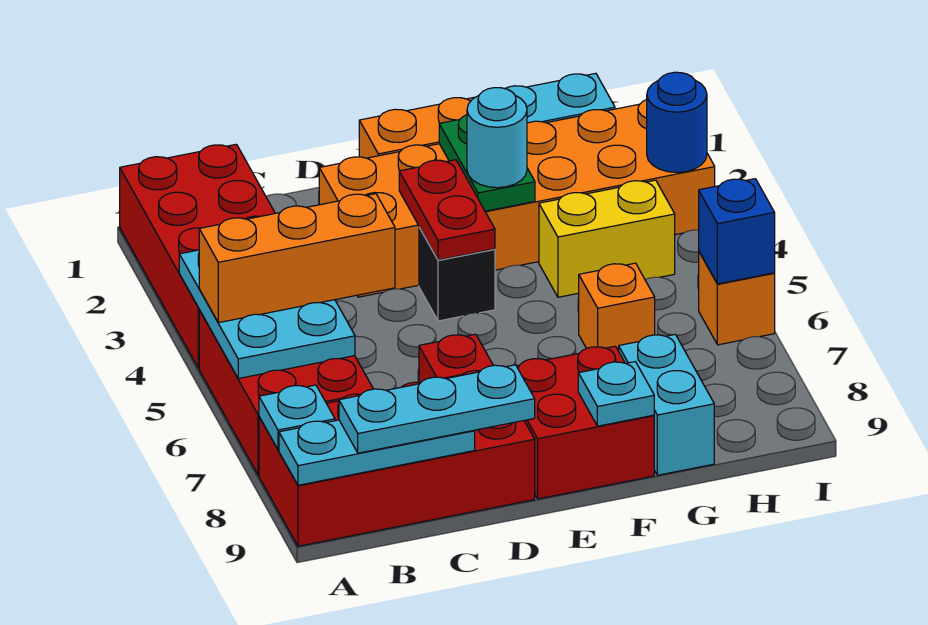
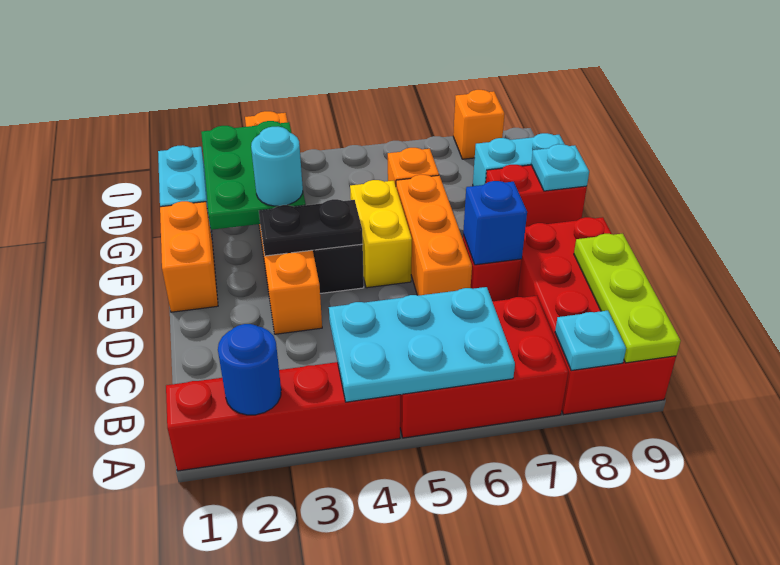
red brick A1:B4 level 1 -> red brick A1:A4 level 1
orange brick A5:C5 level 3 -> orange brick D6:F6 level 1
cyan plate A9:C9 level 2 -> lime plate A9:C9 level 2
cyan plate B9:D9 level 3 -> none
orange brick D2:I3 level 1 -> orange brick D3:I3 level 1
red plate E3:E4 level 2 -> black plate E3:E4 level 2
red brick E8:F9 level 1 -> red brick F8:F9 level 1
green plate F2:F3 level 2 -> green plate F2:H3 level 2
yellow brick G4:H4 level 1 -> yellow brick E5:F5 level 1
blue round brick I3 level 2 -> blue round brick A2 level 2
orange brick I6 level 1 -> orange brick I8 level 1
blue brick I6 level 2 -> blue brick D7 level 2

